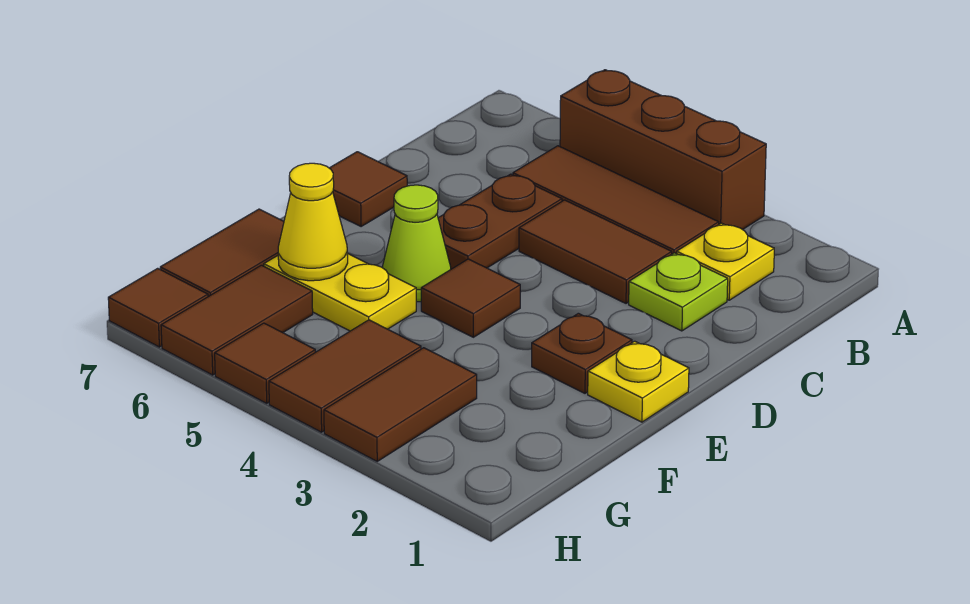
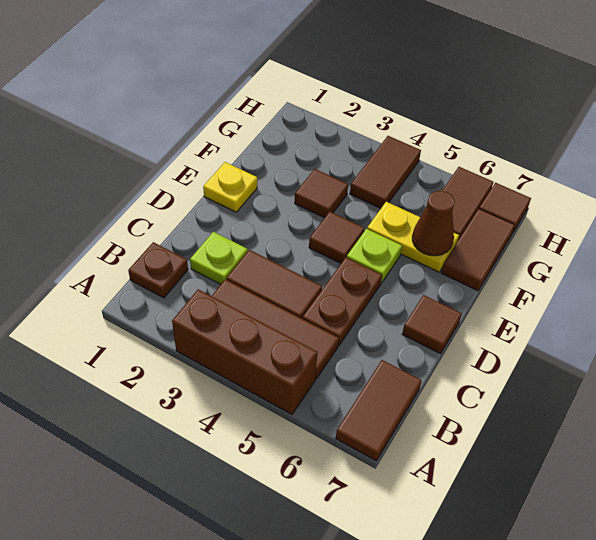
yellow plate B2 level 1 -> none
brown plate E2 level 1 -> brown plate B1 level 1
lime cone E5 level 1 -> lime plate E5 level 1
yellow cone F6 level 2 -> brown cone F6 level 2
brown tile G3:H3 level 1 -> brown tile A7:B7 level 1
brown tile H5 level 1 -> brown tile F3 level 1

